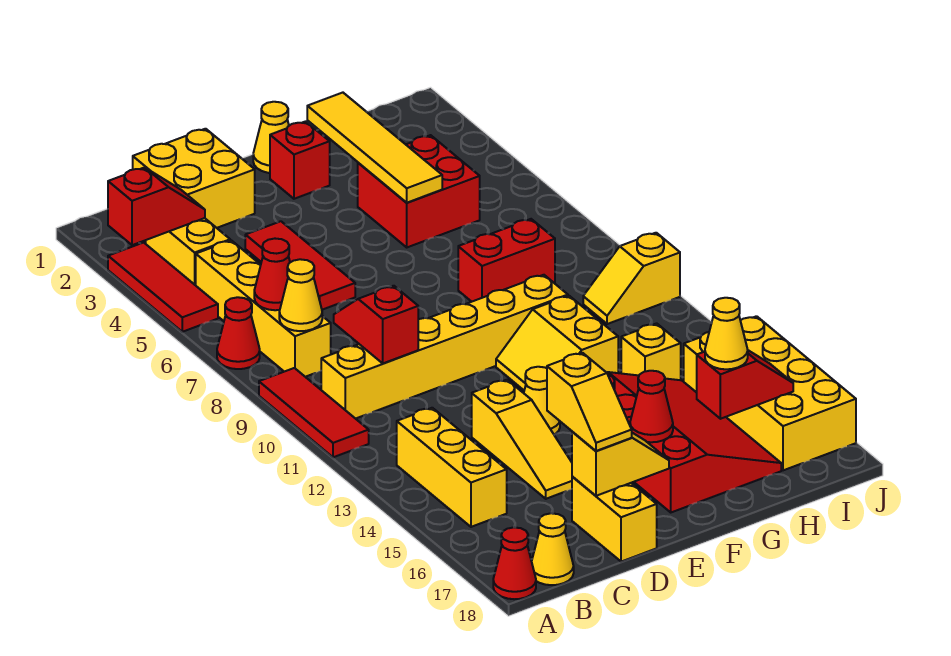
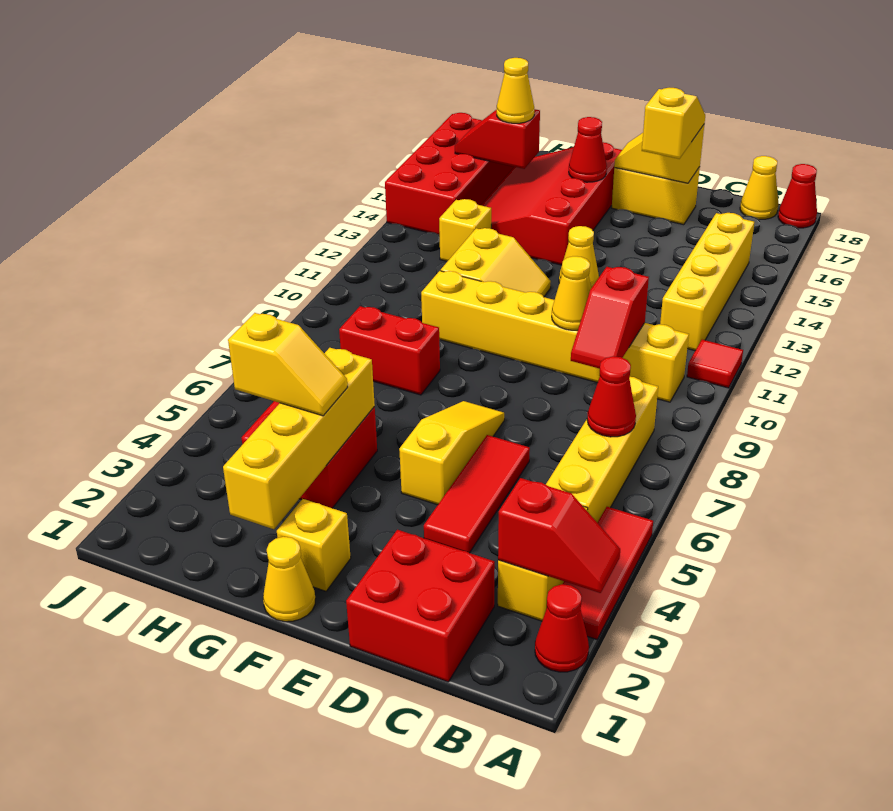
red slope A3:B3 level 2 top A -> red slope A3:B3 level 2 top B
red cone A7 level 1 -> red cone A2 level 1
red tile A9:A11 level 1 -> red tile A11 level 1
yellow cone B8 level 2 -> yellow cone D10 level 2
yellow brick B13:B15 level 1 -> yellow brick B12:B15 level 1
yellow brick C1:D2 level 1 -> red brick C1:D2 level 1
yellow slope D13:D15 level 1 top 13 -> yellow slope E5:E7 level 1 top 5
yellow brick D17:D18 level 1 -> yellow brick D17:E17 level 1
red brick F2 level 1 -> yellow brick F2 level 1
yellow tile G2:G5 level 2 -> yellow brick G2:G5 level 2
yellow slope I10:J10 level 1 top J -> yellow slope G4:H4 level 3 top H
yellow brick I14:J17 level 1 -> red brick I14:J17 level 1

